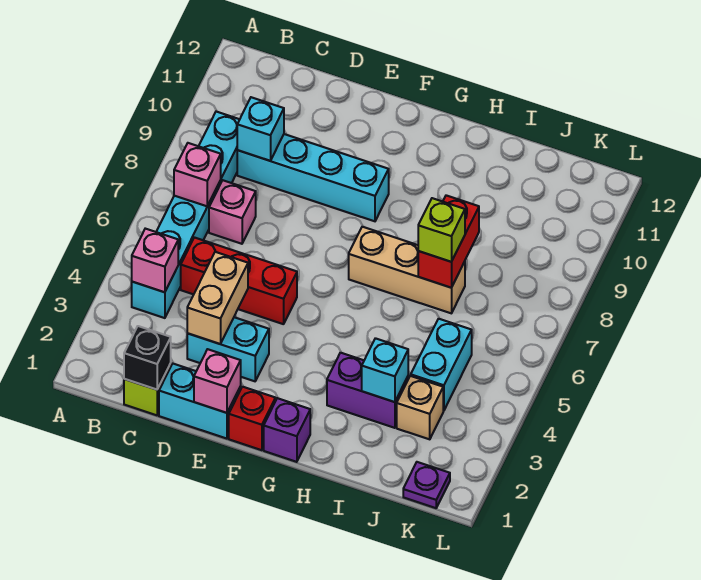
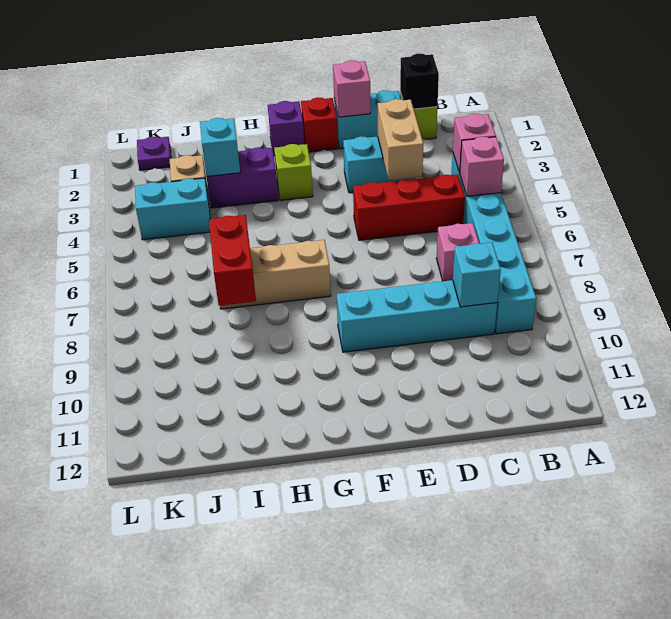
pink brick B7 level 2 -> pink brick B5 level 2
lime brick I7 level 3 -> lime brick G3 level 1
cyan brick J4:J5 level 1 -> cyan brick J4:K4 level 1

